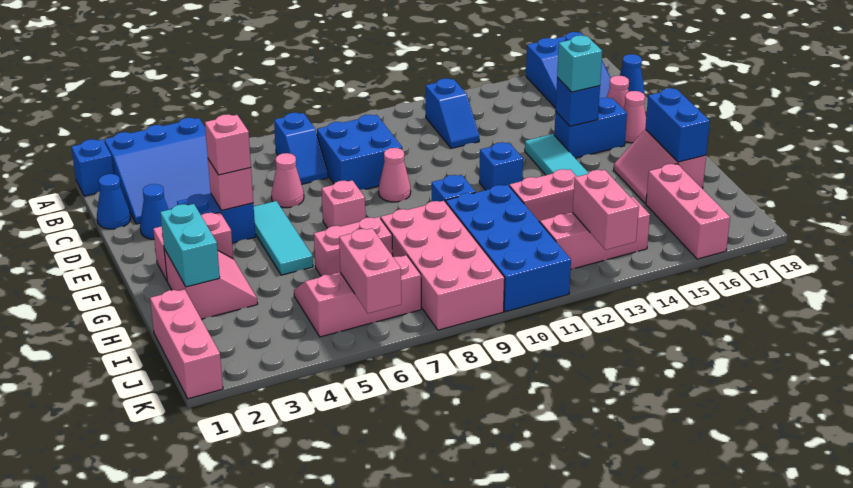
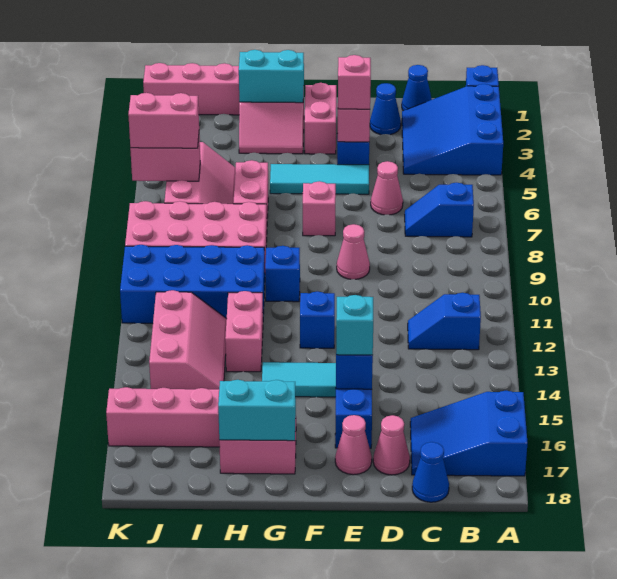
blue brick C8:D9 level 1 -> none
blue brick G17:H17 level 2 -> cyan brick G17:H17 level 2
pink brick J13:K13 level 2 -> pink brick J6:K6 level 3

